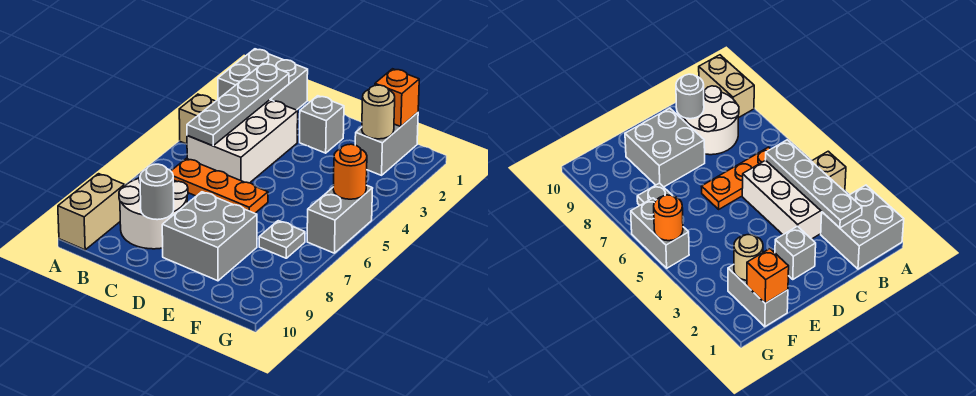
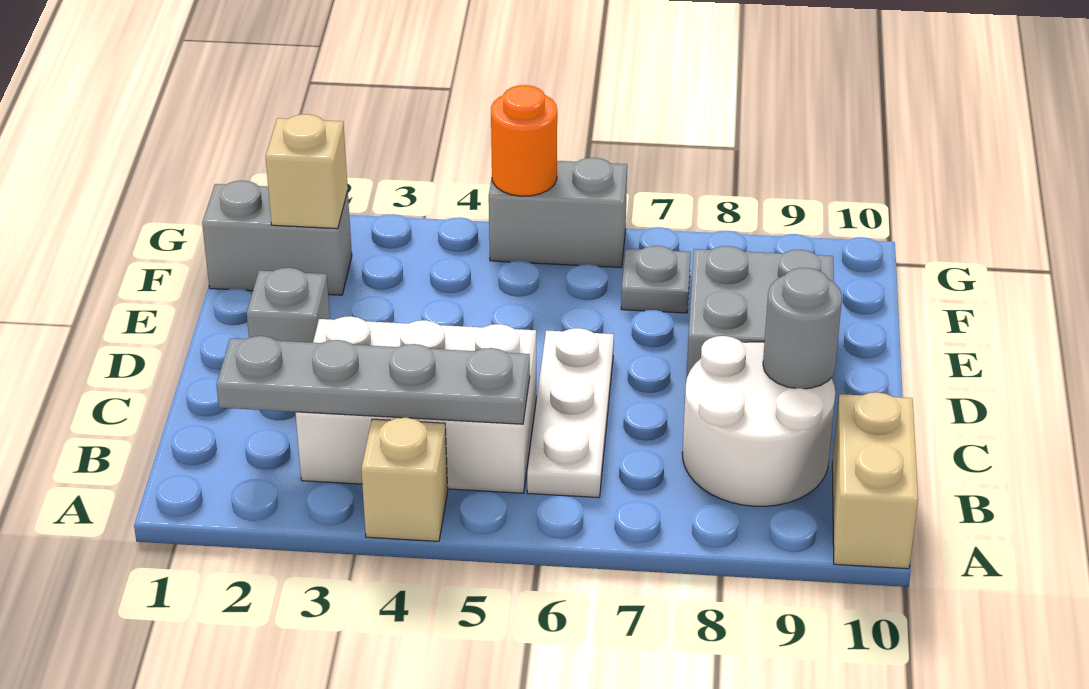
grey brick A1:B2 level 1 -> none
tan brick A9:A10 level 1 -> tan brick A10:B10 level 1
orange plate B6:D6 level 1 -> white plate B6:D6 level 1
orange brick F1 level 2 -> none
tan round brick F2 level 2 -> tan brick F2 level 2

